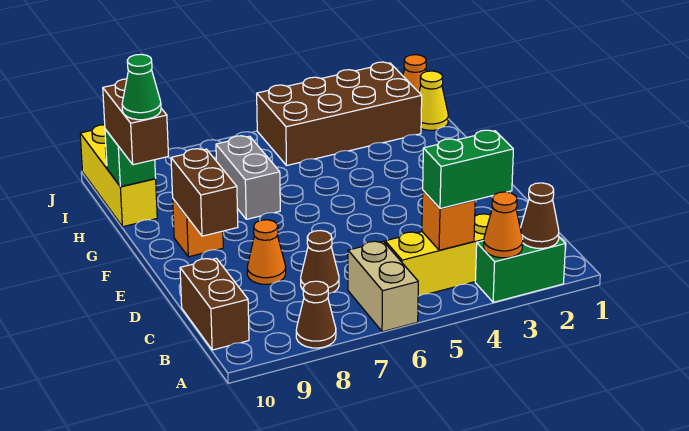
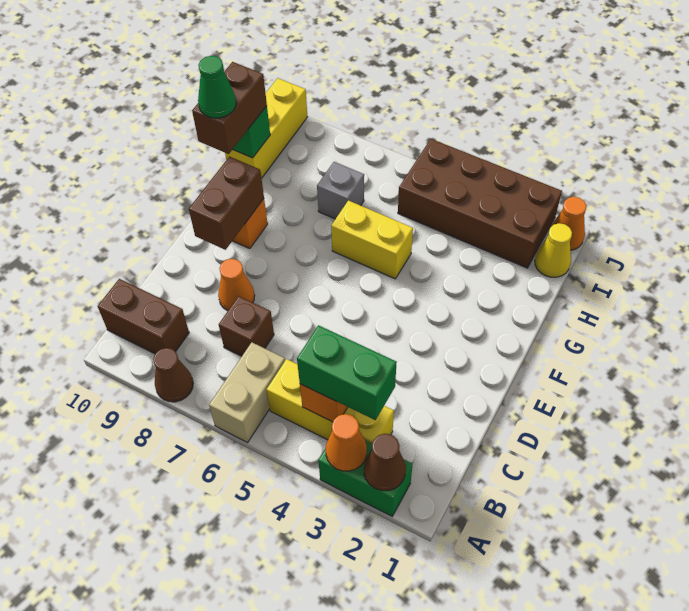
brown brick B10:C10 level 1 -> brown brick B9:B10 level 1
brown cone C7 level 1 -> brown brick C7 level 1
none -> yellow brick G5:G6 level 1
grey brick G7:H7 level 1 -> grey brick H7 level 1

